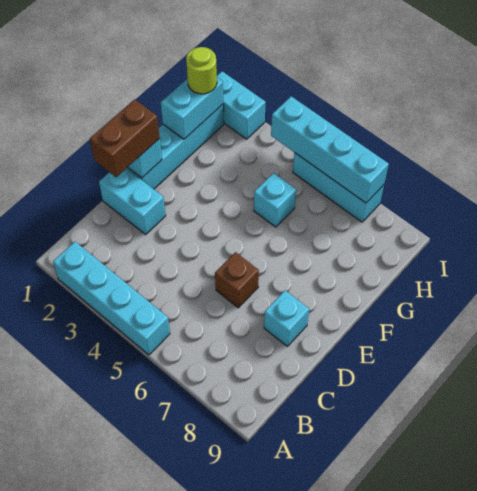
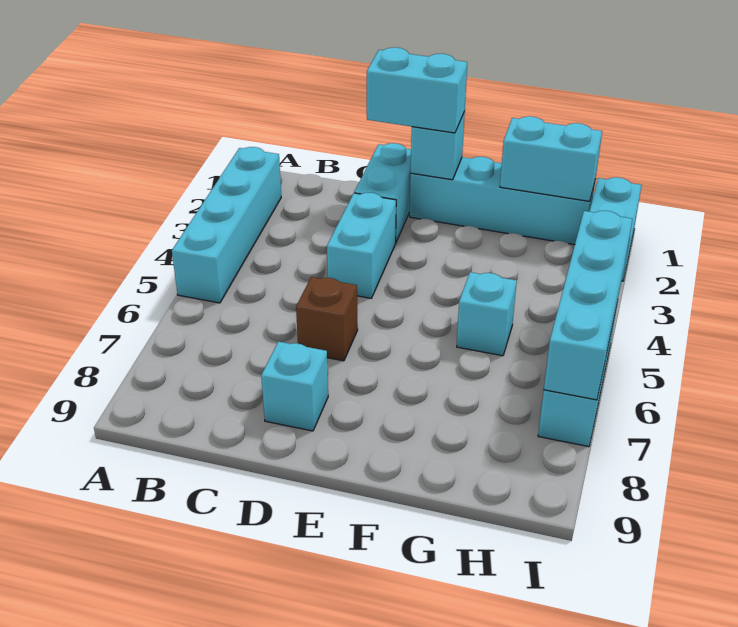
brown brick D1:E1 level 3 -> cyan brick D1:E1 level 3
none -> cyan brick D3:D4 level 1
lime round brick H1 level 3 -> none

